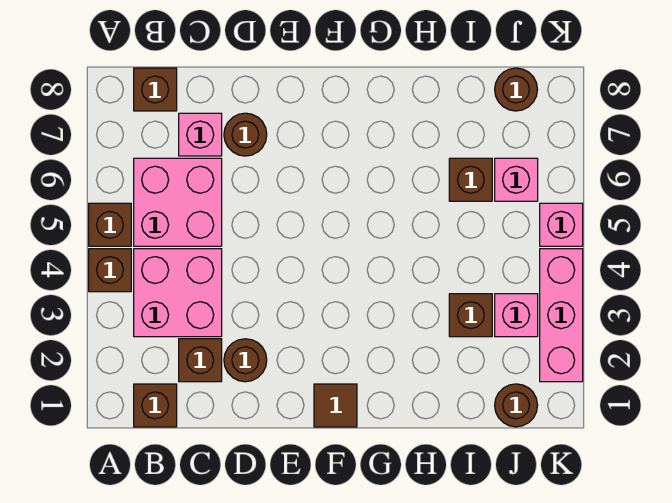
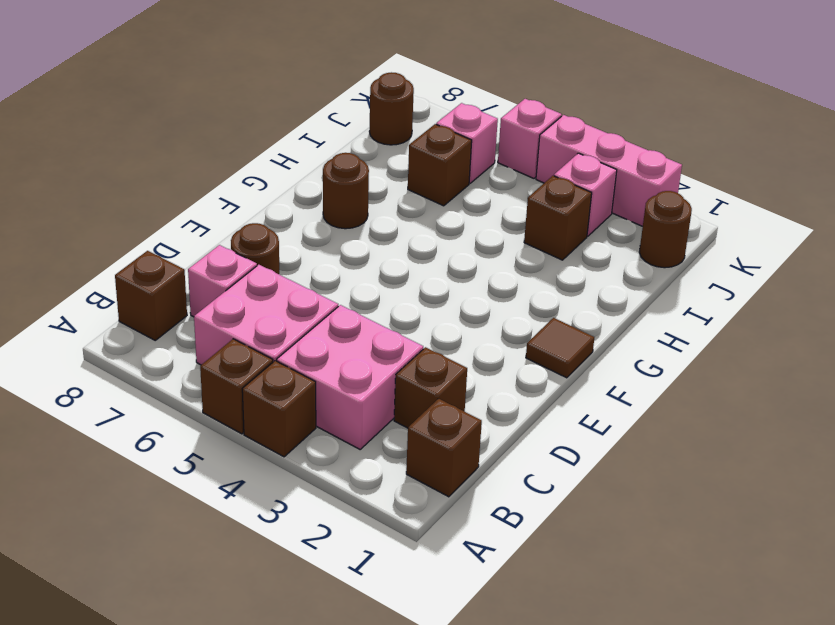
brown round brick D2 level 1 -> brown round brick G7 level 1

